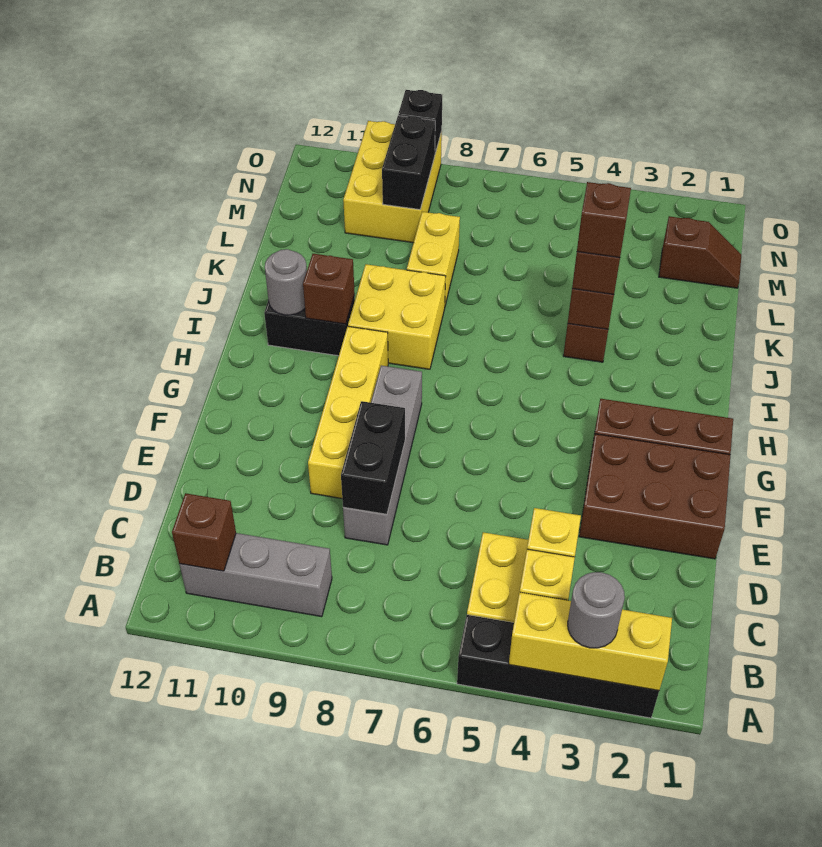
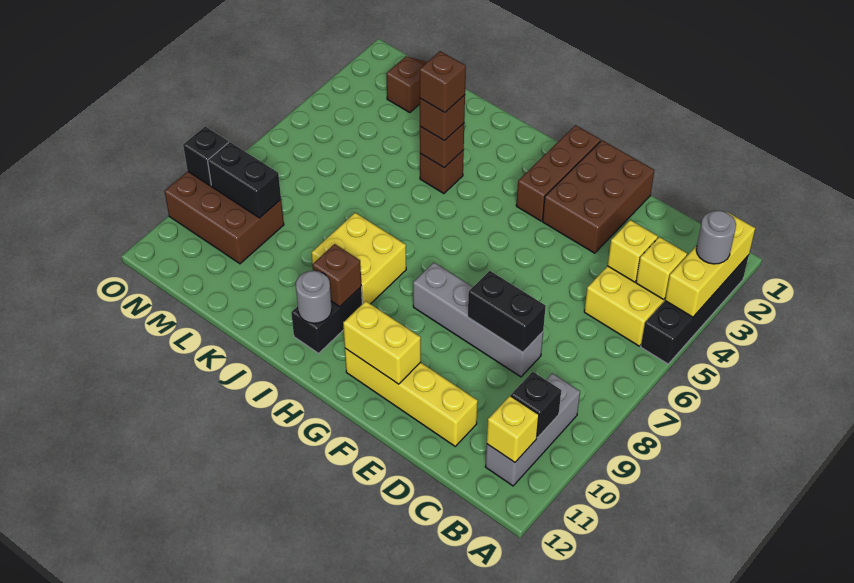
none -> black brick B10 level 2
brown brick B11 level 2 -> yellow brick B11 level 2
yellow brick E9:H9 level 1 -> yellow brick D11:G11 level 1
yellow brick K8:L8 level 1 -> yellow brick F11:G11 level 2
yellow brick M9:O10 level 1 -> brown brick M9:O10 level 1

